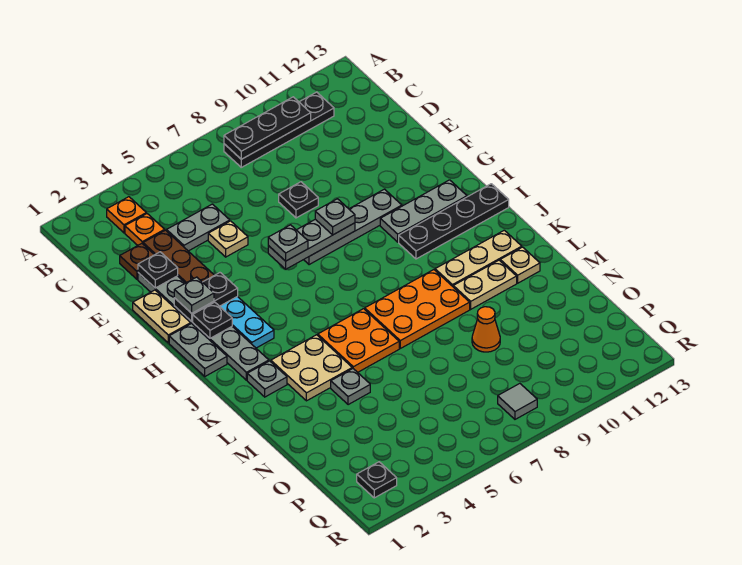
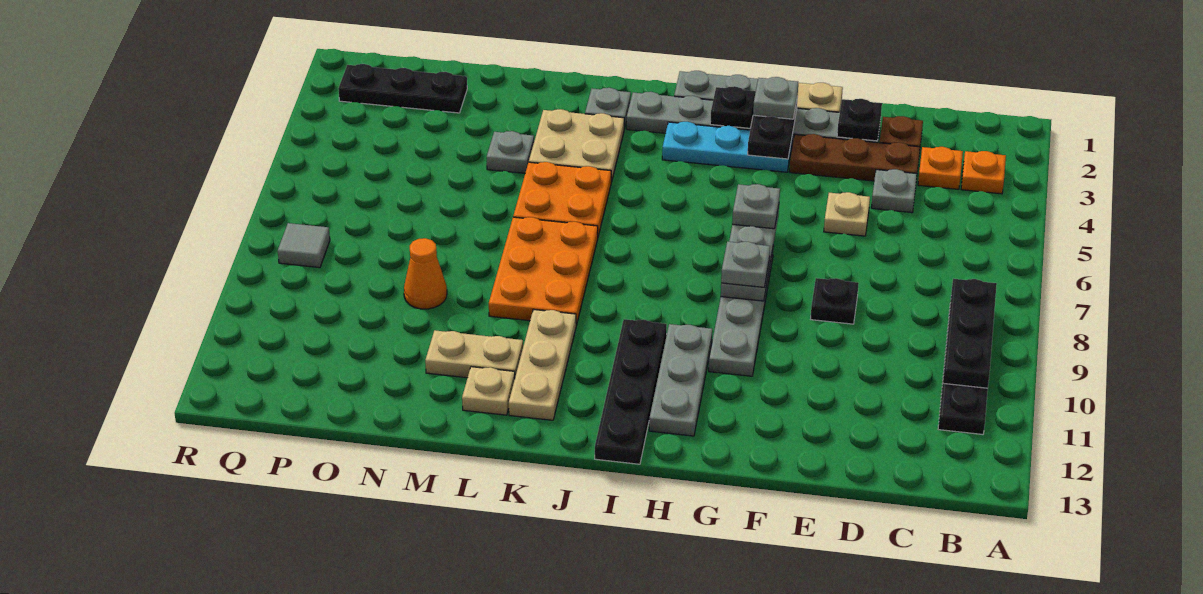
grey plate D4:D5 level 1 -> grey plate D4 level 1
tan plate L10:L11 level 1 -> tan plate L11:M11 level 1
black plate Q2 level 1 -> black plate O2:Q2 level 1

